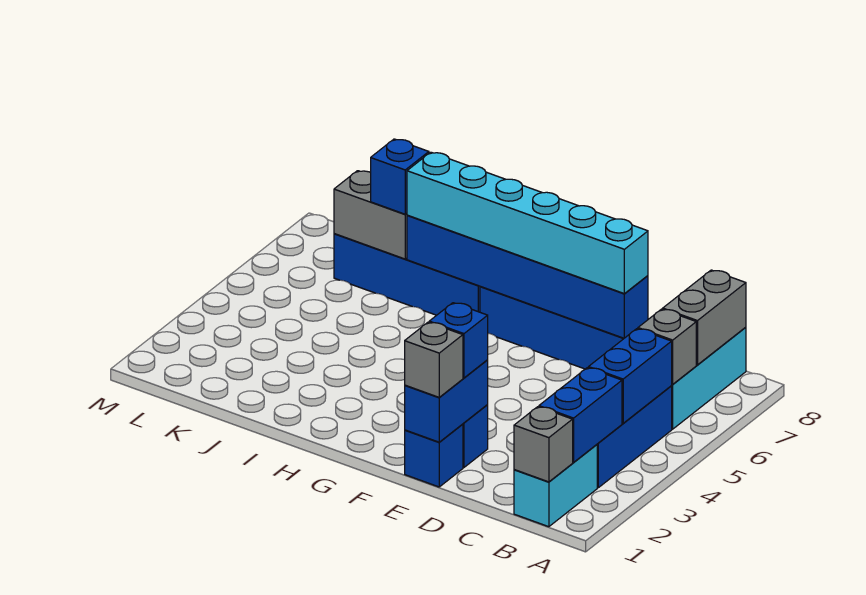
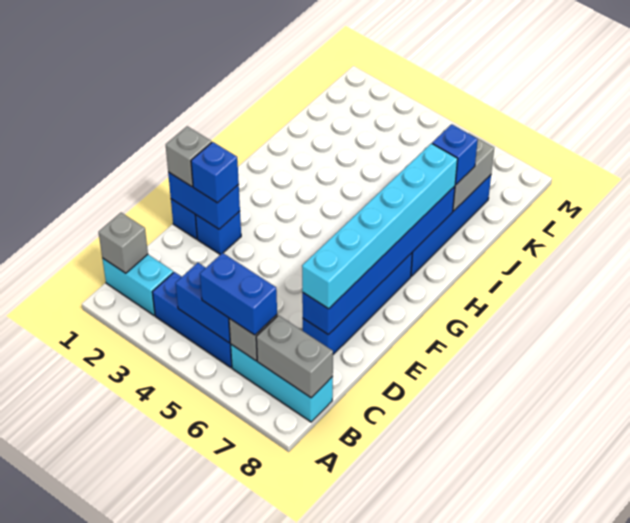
blue brick B2:B3 level 2 -> blue brick B5:B6 level 3

